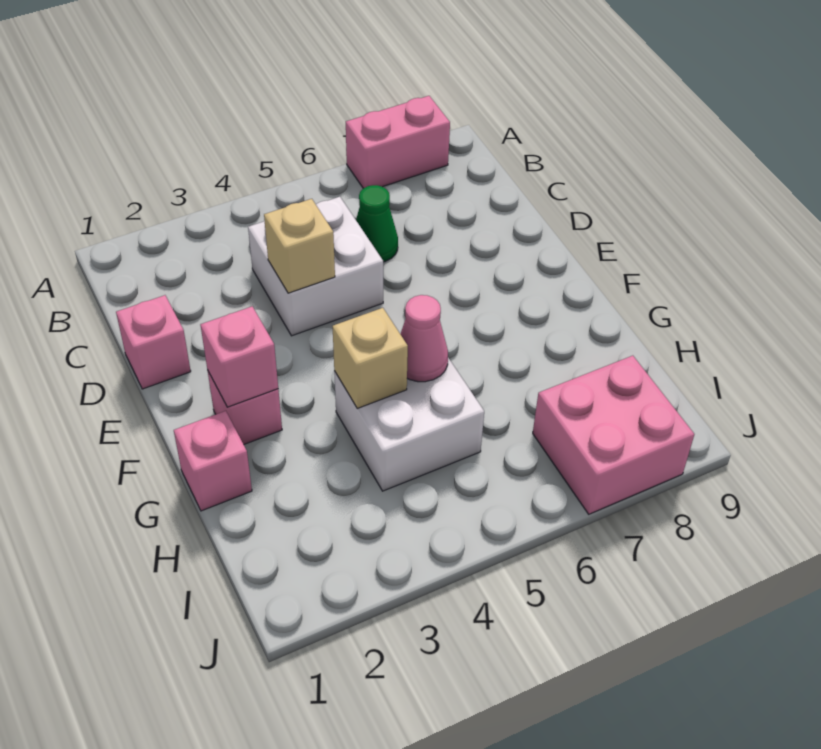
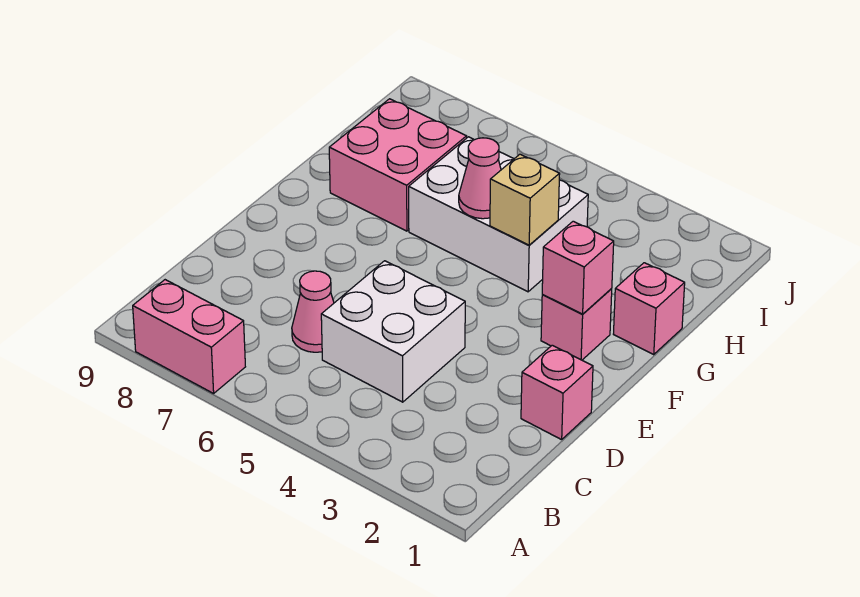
green cone C6 level 1 -> pink cone C6 level 1
tan brick D4 level 2 -> none
white brick G4:H5 level 1 -> white brick G4:H6 level 1
pink brick I7:J8 level 1 -> pink brick G7:H8 level 1

